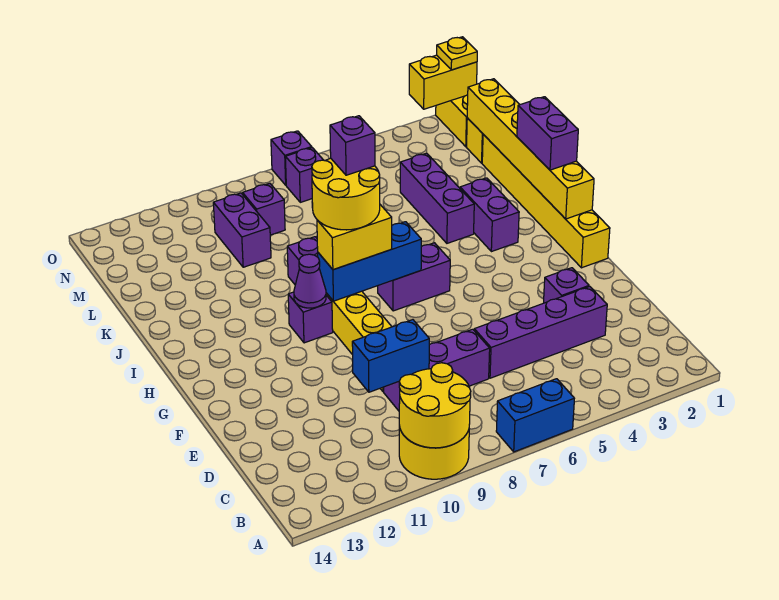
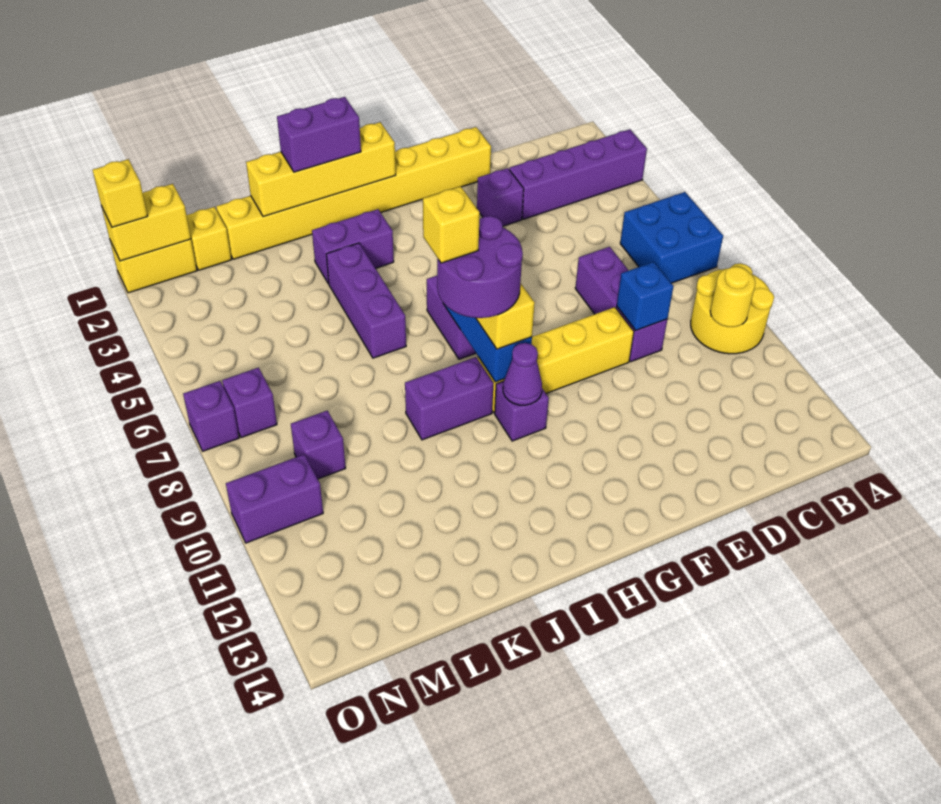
blue brick A6:A7 level 1 -> blue brick A6:B7 level 1
yellow round brick A9:B10 level 2 -> yellow round brick B10 level 2
purple brick D3:D6 level 1 -> purple brick A3:D3 level 1
blue brick D9:D10 level 2 -> blue brick D9 level 2
yellow brick G1:L1 level 1 -> yellow brick E1:L1 level 1
yellow brick H1:M1 level 2 -> yellow brick H1:K1 level 2
yellow round brick H8:I9 level 4 -> purple round brick H8:I9 level 4
purple brick I8 level 5 -> yellow brick I8 level 5
purple brick J4:L4 level 1 -> purple brick J4:J6 level 1
purple brick L10:M10 level 1 -> purple brick N10:O10 level 1
yellow brick O1:O2 level 2 -> yellow brick N1:O1 level 2
yellow plate O1 level 3 -> yellow brick O1 level 3

